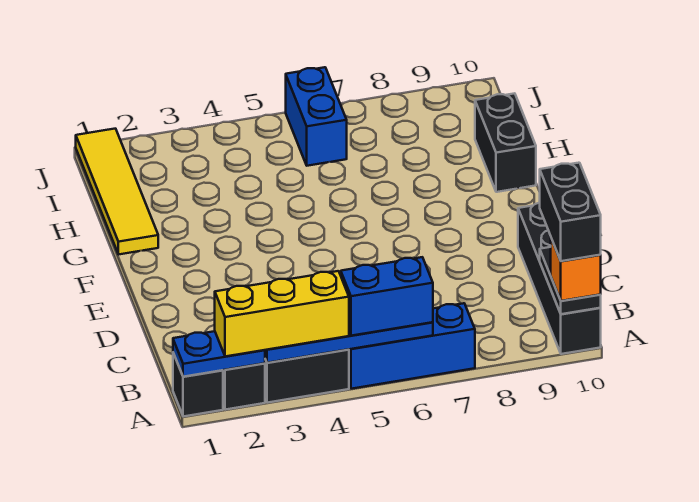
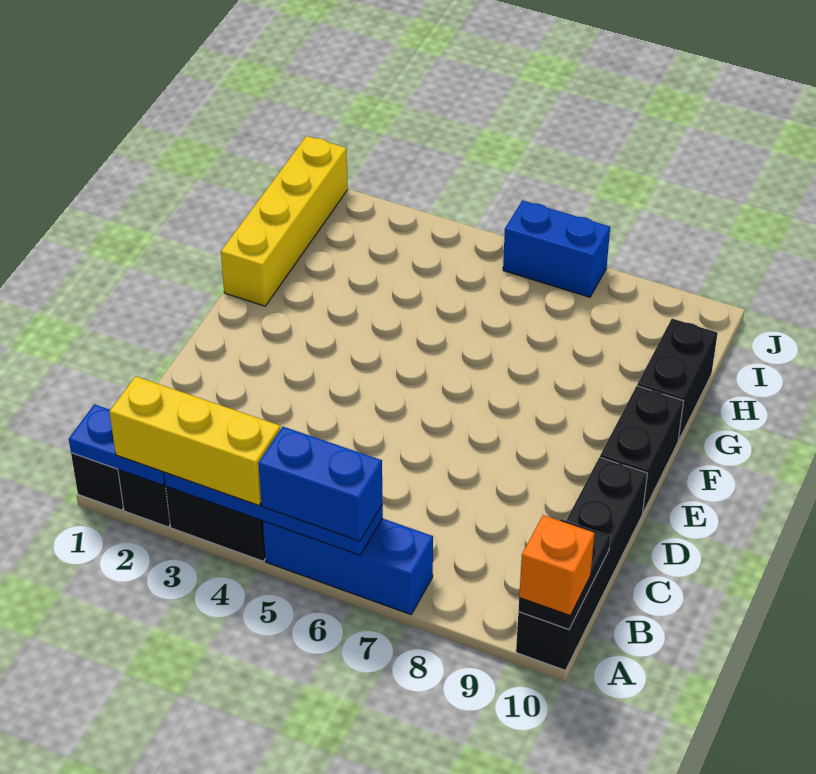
black brick A10:B10 level 4 -> black brick E10:F10 level 1
yellow tile G1:J1 level 1 -> yellow brick G1:J1 level 1
blue brick I6:J6 level 1 -> blue brick J6:J7 level 1

